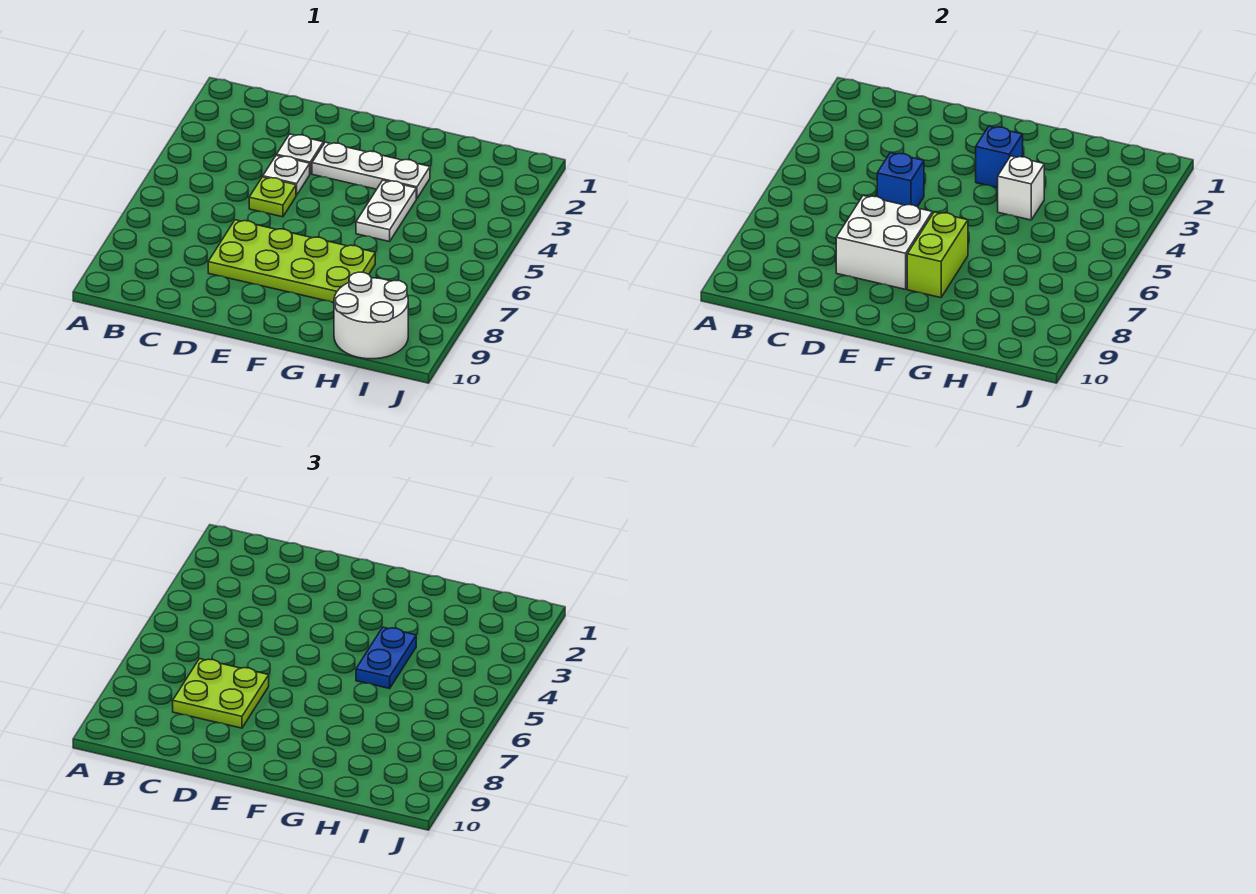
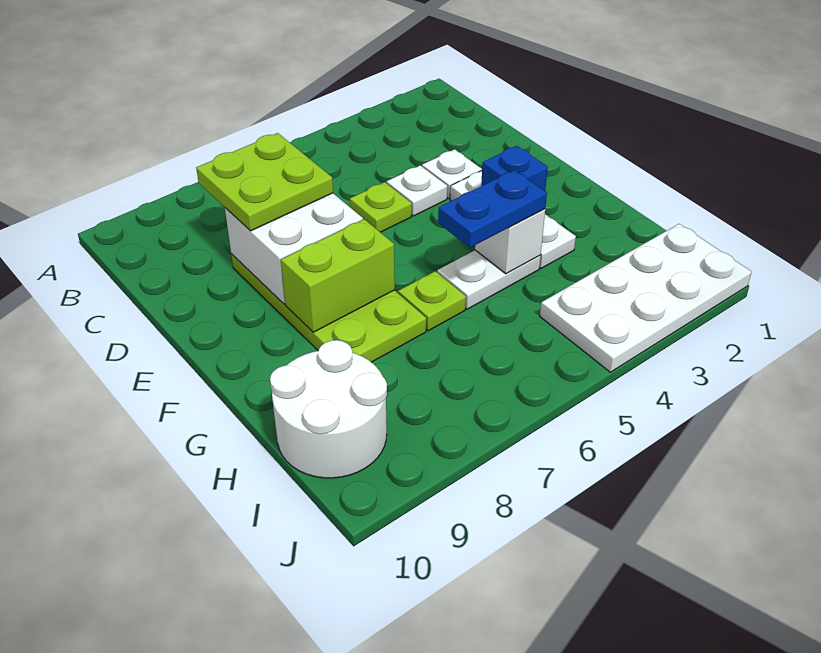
blue brick D5 level 2 -> none
none -> lime plate G6 level 1
none -> white plate I1:J4 level 1

